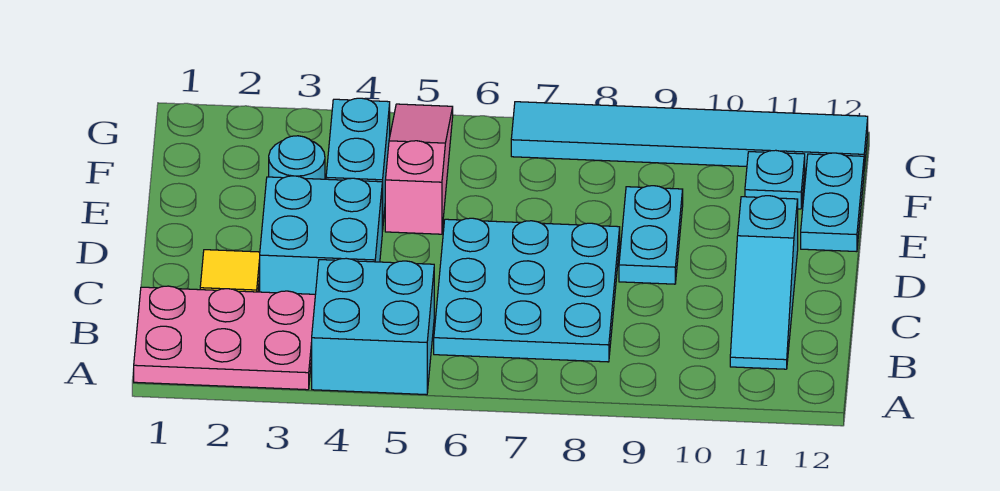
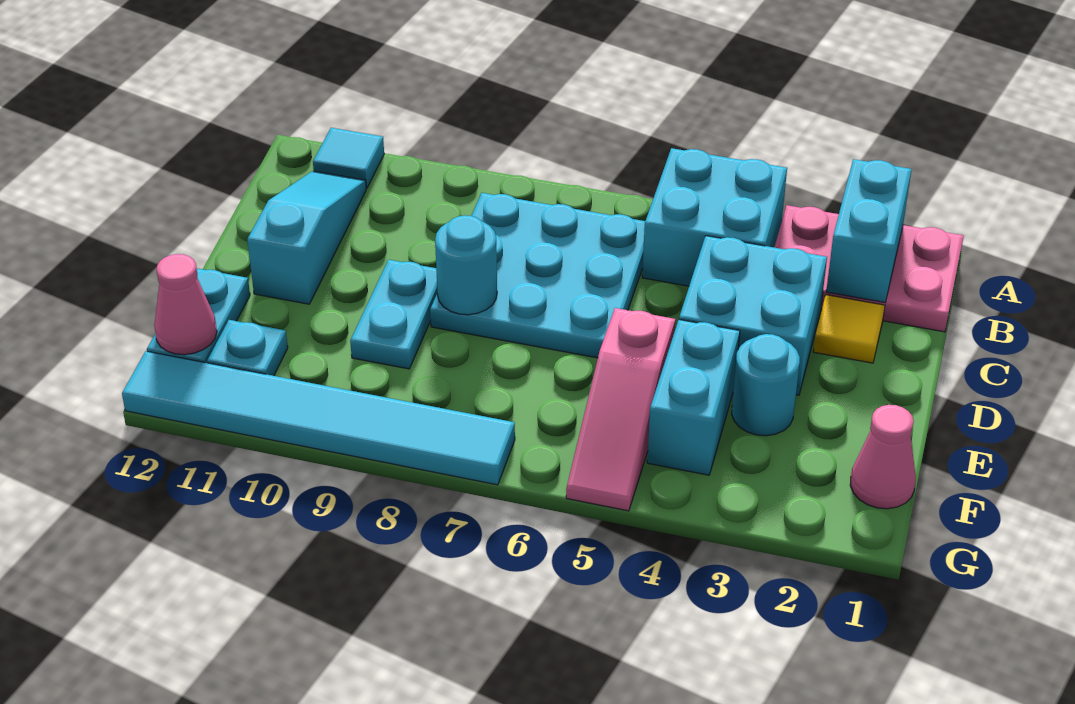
none -> cyan brick A2:B2 level 2
none -> cyan tile A11 level 1
none -> cyan round brick D8 level 2
none -> pink cone F1 level 1
none -> pink cone F12 level 2

